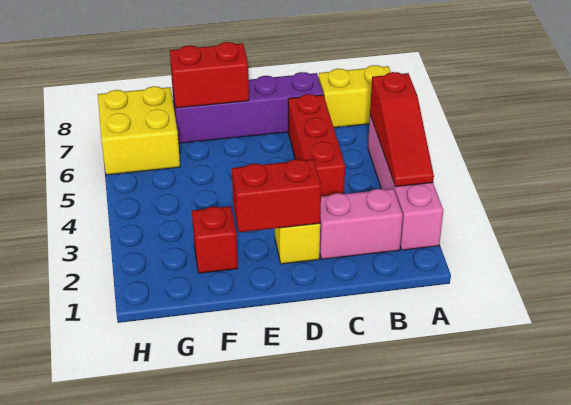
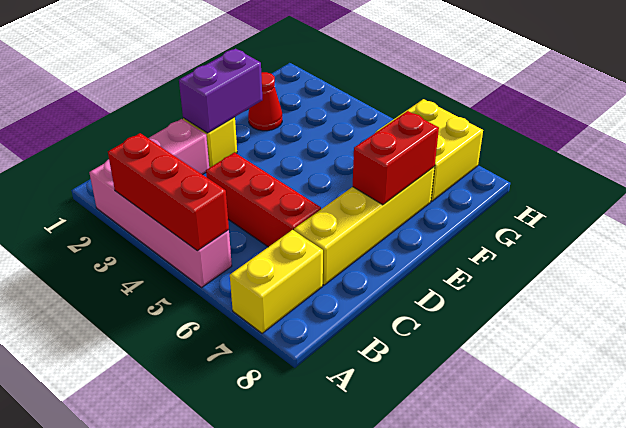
red slope A3:A5 level 2 top 5 -> red brick A3:A5 level 2
purple brick C7:F7 level 1 -> yellow brick C7:F7 level 1
red brick D2:E2 level 2 -> purple brick D2:E2 level 2
red brick F2 level 1 -> red cone F2 level 1

